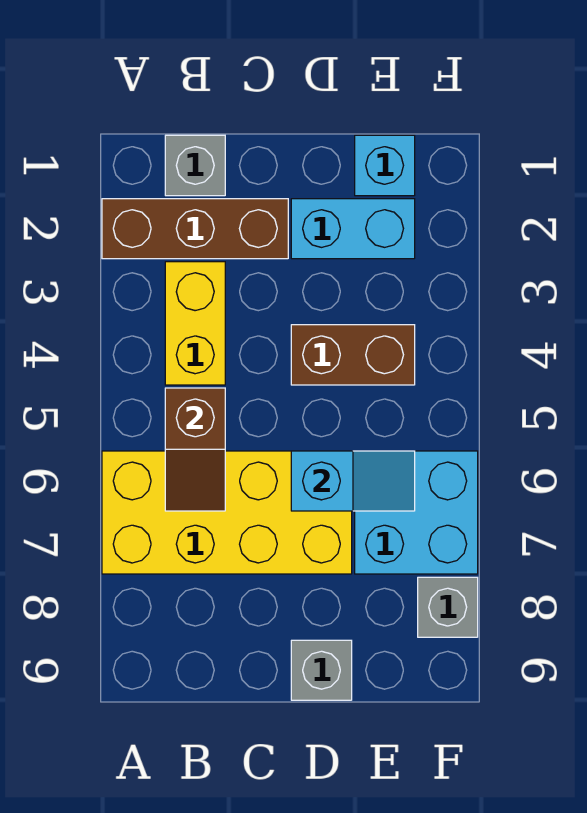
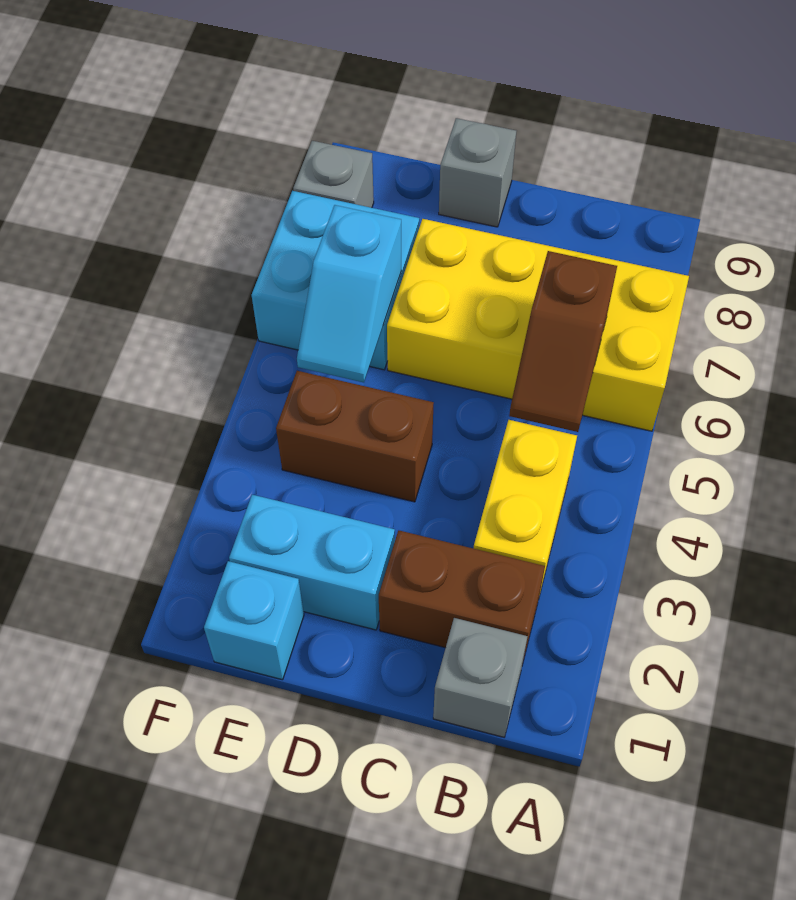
brown brick A2:C2 level 1 -> brown brick B2:C2 level 1
brown slope B5:B6 level 2 top 5 -> brown slope B5:B6 level 2 top 6
cyan slope D6:E6 level 2 top D -> cyan slope E5:E6 level 2 top 6

